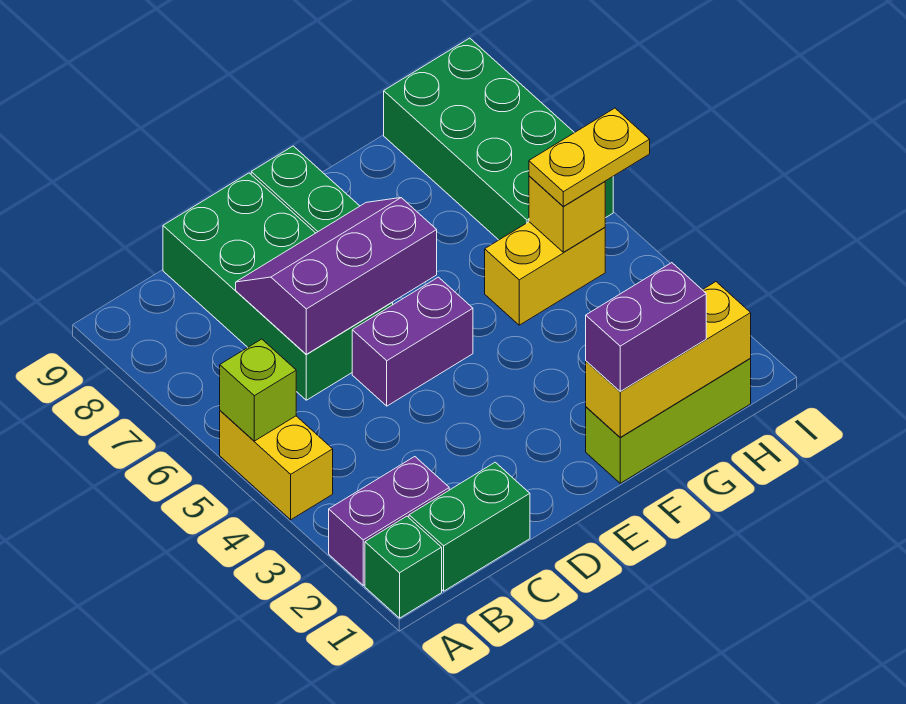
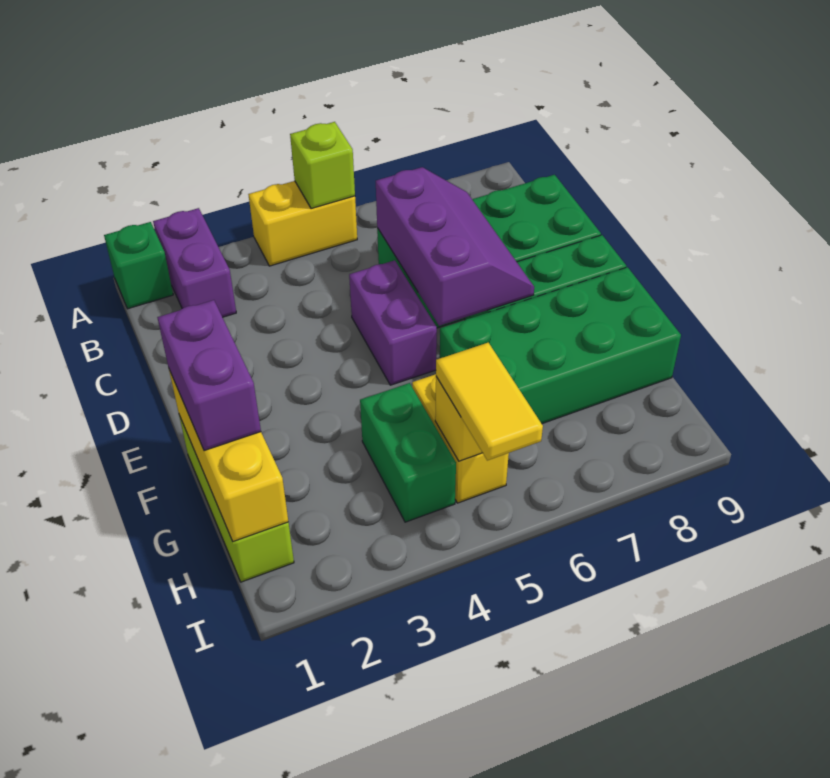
green brick B1:C1 level 1 -> green brick G4:H4 level 1
yellow plate H5:I5 level 3 -> yellow tile H5:I5 level 3
green brick H6:I9 level 1 -> green brick F6:G9 level 1

